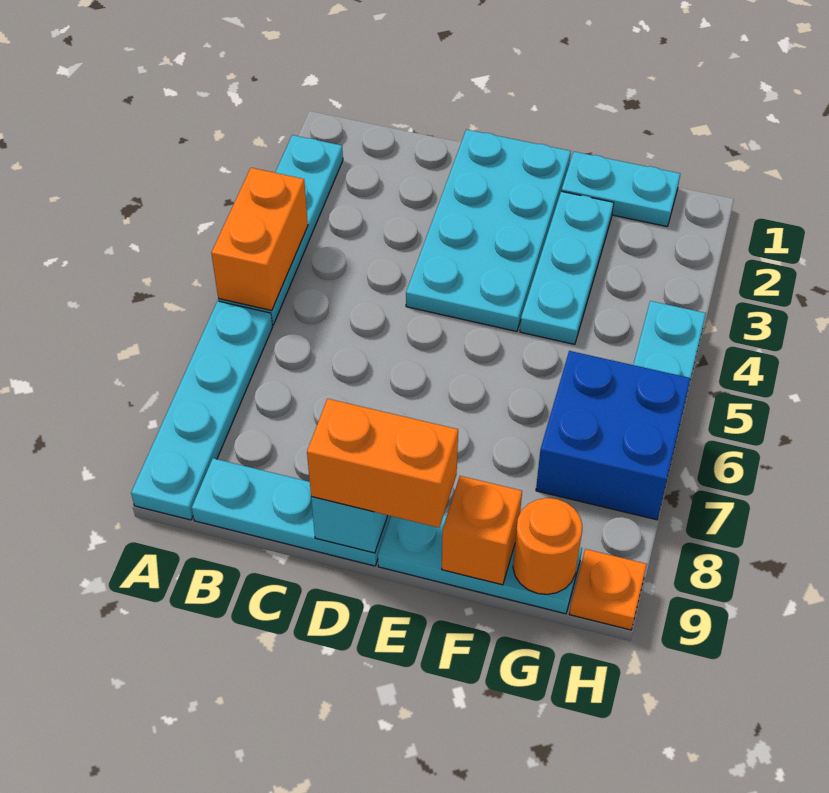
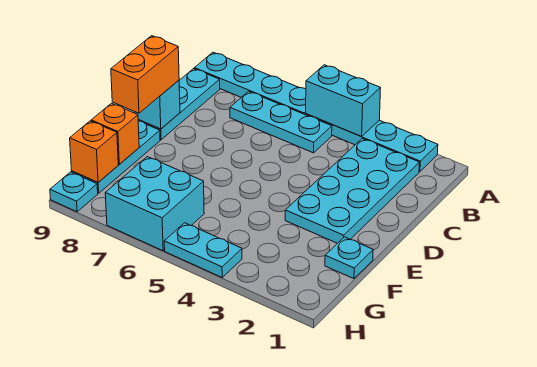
orange brick A4:A5 level 2 -> cyan brick A4:A5 level 2
cyan plate D1:E4 level 1 -> cyan plate B2:E3 level 1
cyan plate F1:G1 level 1 -> cyan plate F1 level 1
cyan plate F2:F4 level 1 -> cyan plate B5:B7 level 1
blue brick G6:H7 level 1 -> cyan brick G6:H7 level 1
orange round brick G9 level 2 -> orange brick G9 level 2
orange plate H9 level 1 -> cyan plate H9 level 1

